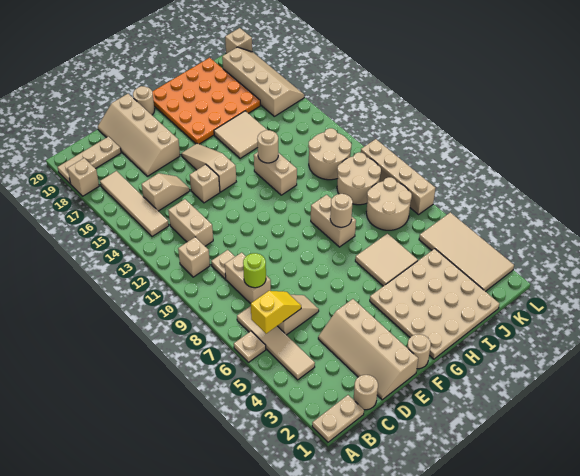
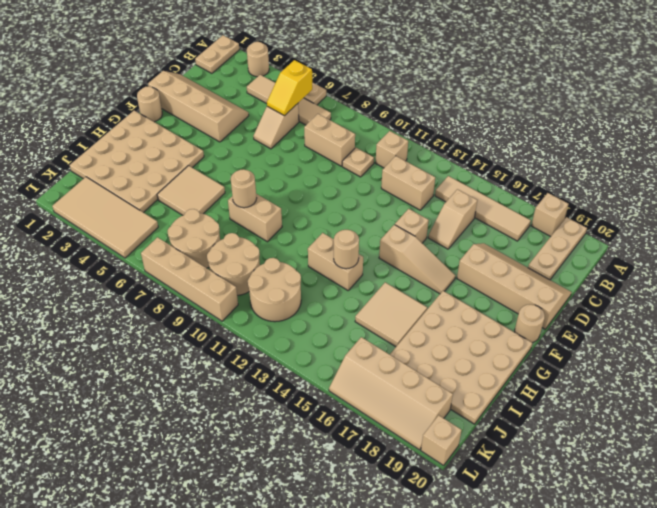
tan round brick C1 level 1 -> tan round brick A3 level 1
lime round brick C8 level 2 -> none
orange plate G17:J20 level 1 -> tan plate G17:J20 level 1

